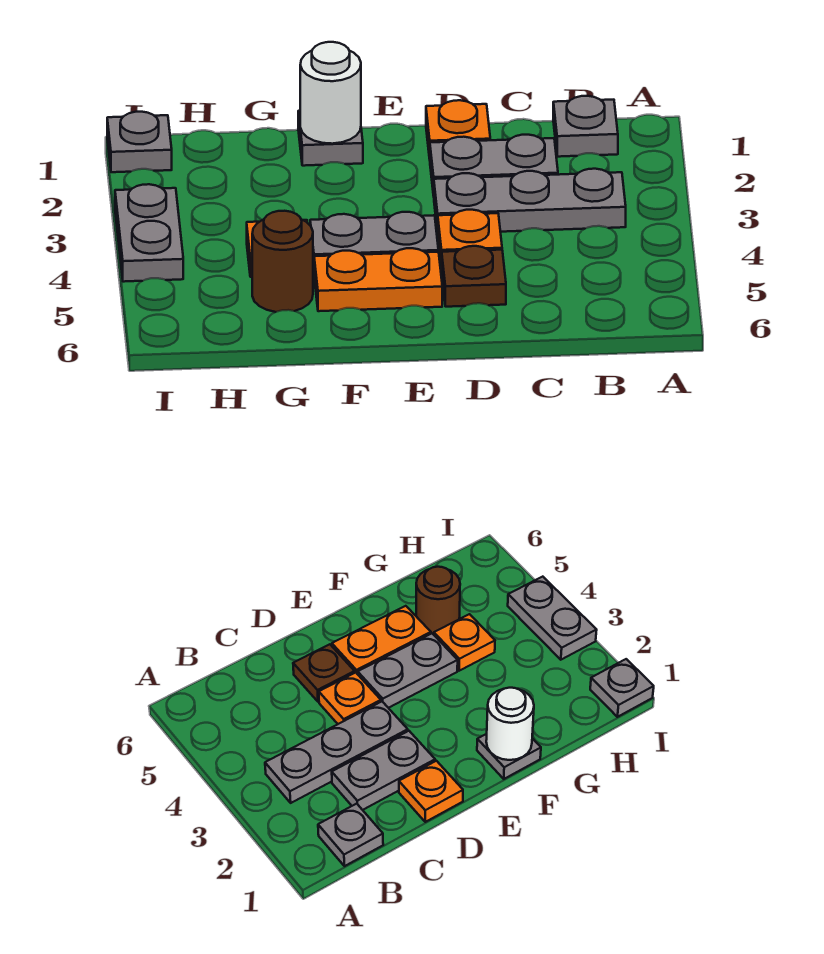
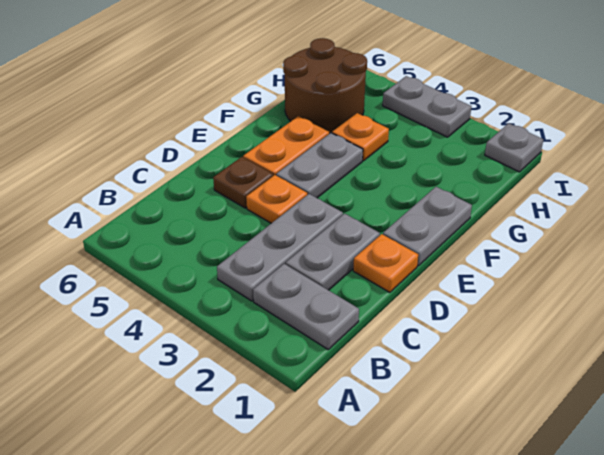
grey plate B1 level 1 -> grey plate B1:B2 level 1
grey plate F1 level 1 -> grey plate E1:F1 level 1
white round brick F1 level 2 -> none
brown round brick G5 level 1 -> brown round brick G5:H6 level 1

